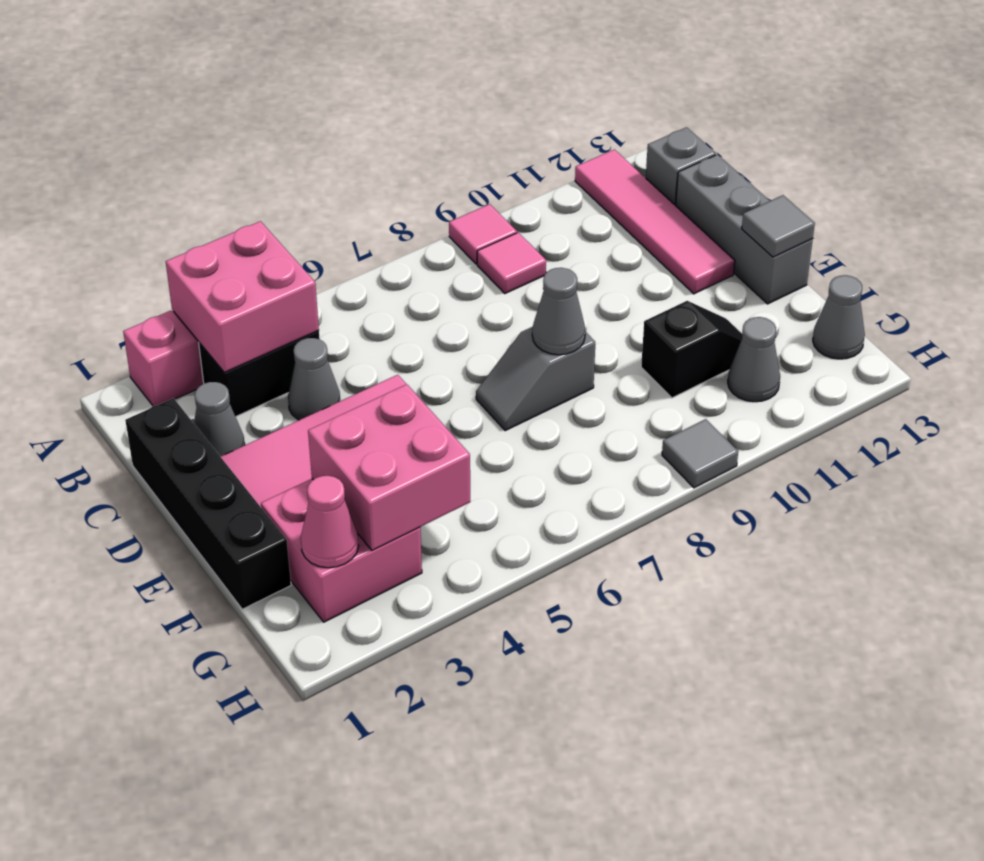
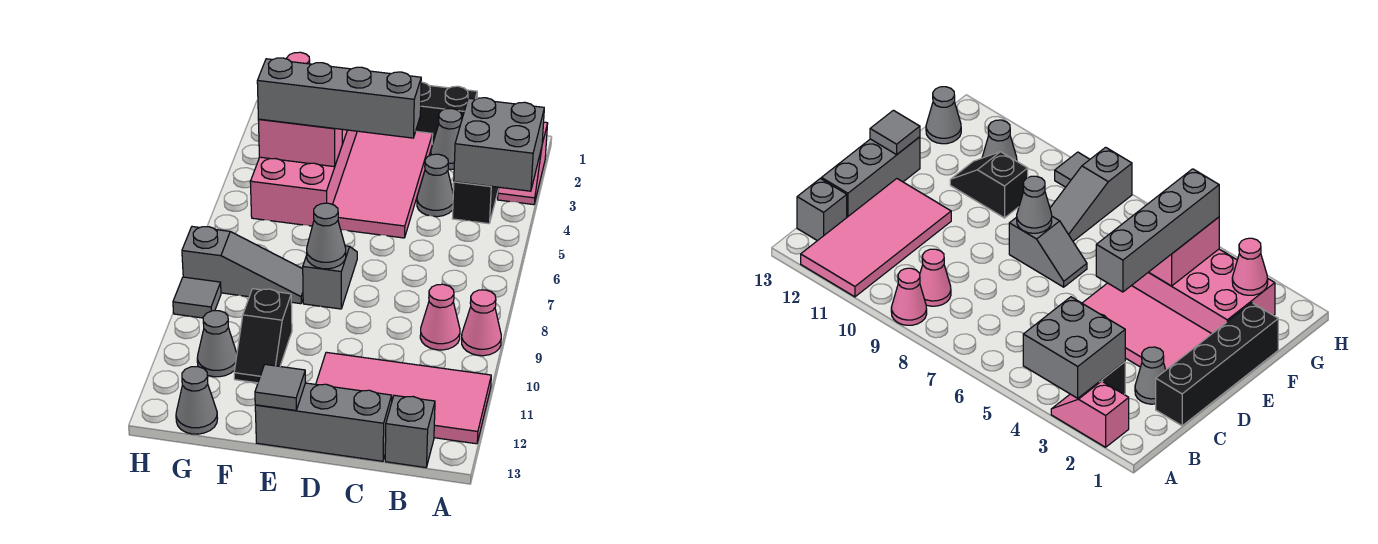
pink brick A3:B4 level 2 -> grey brick A3:B4 level 2
pink tile A9 level 1 -> pink cone A9 level 1
pink tile A12:D12 level 1 -> pink tile A11:D12 level 1
pink tile B9 level 1 -> pink cone B9 level 1
none -> grey brick D4:G4 level 3
pink brick F2:G3 level 1 -> pink brick F2:G5 level 1
pink brick F3:G4 level 2 -> pink brick F4:G4 level 2
none -> grey slope F8:H8 level 1 top H

